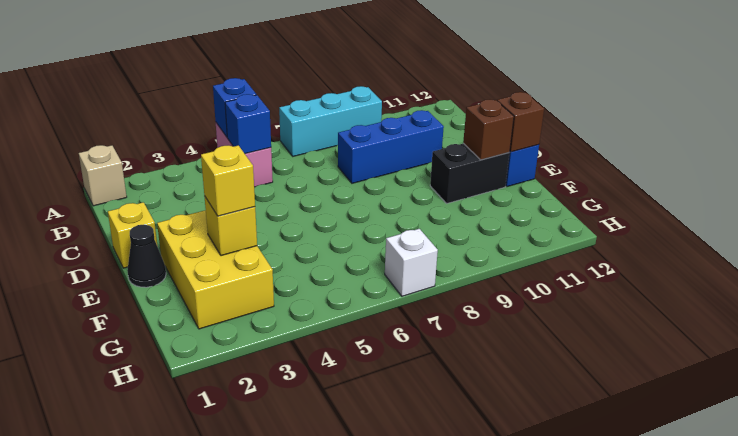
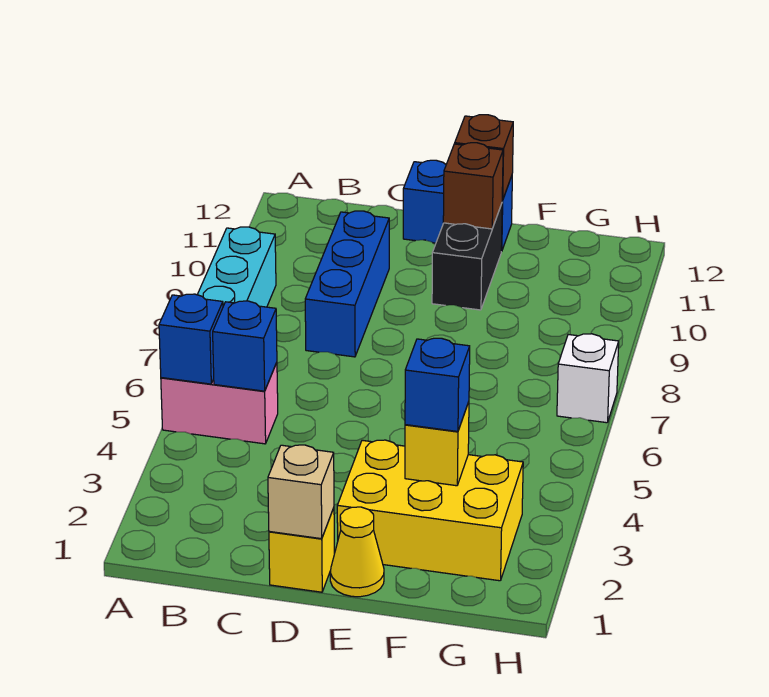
tan brick A1 level 1 -> tan brick D1 level 2
black cone E1 level 1 -> yellow cone E1 level 1
yellow brick F3 level 3 -> blue brick F3 level 3

